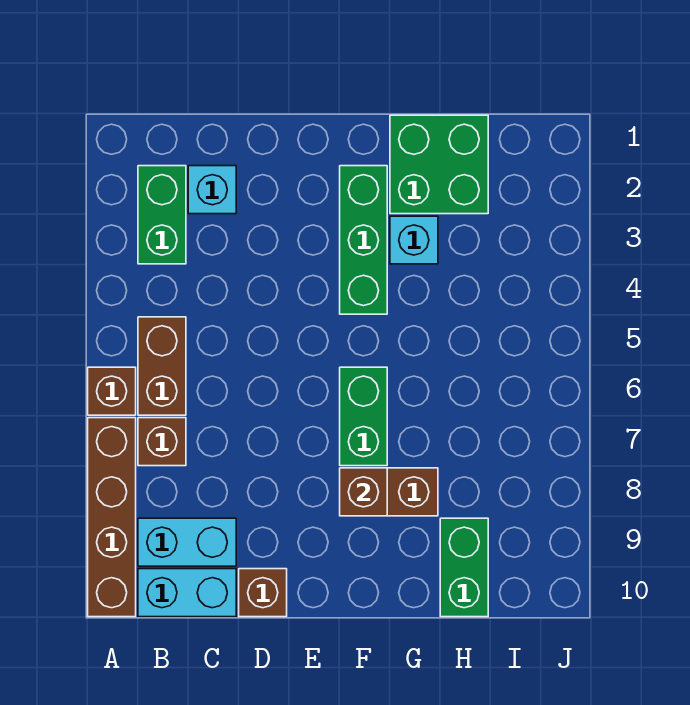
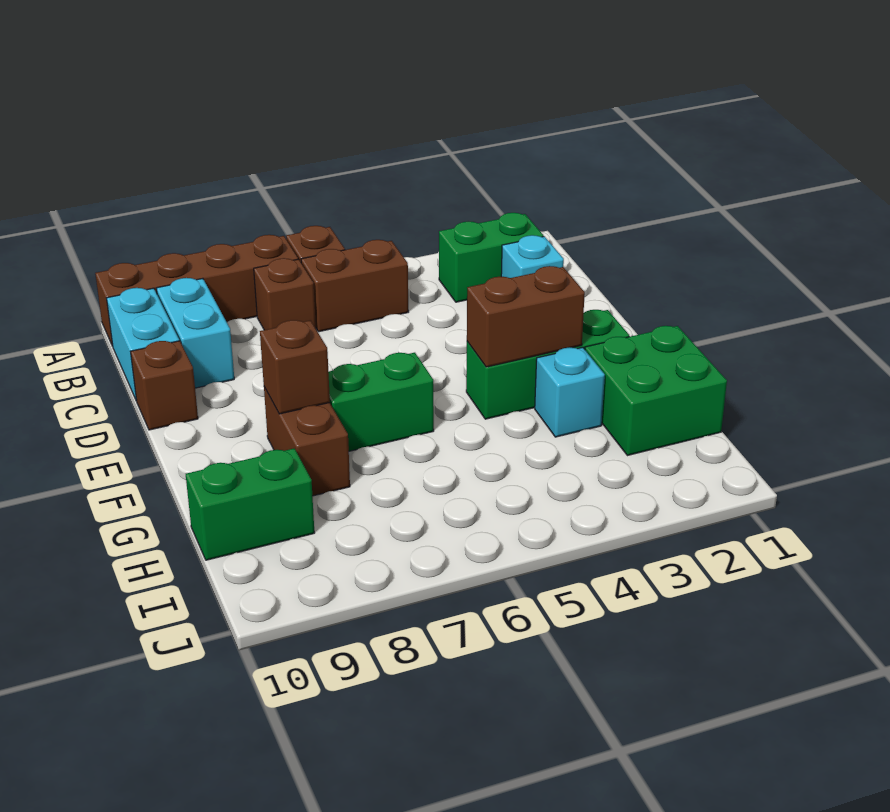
none -> brown brick F3:F4 level 2

